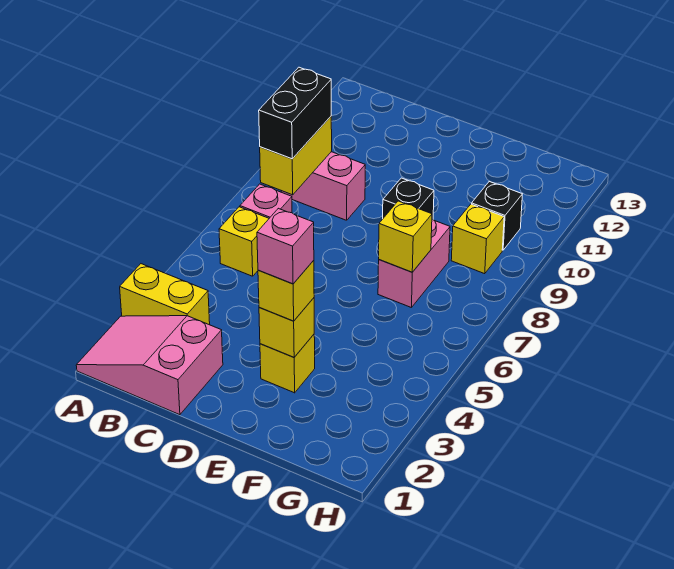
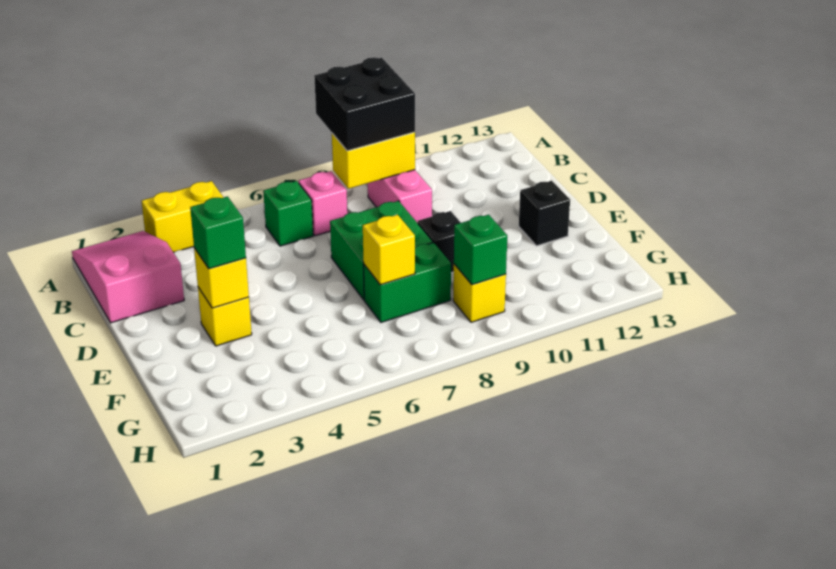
yellow brick A3:B3 level 1 -> yellow brick A3:A4 level 1
yellow brick B6 level 1 -> green brick B6 level 1
black brick B8:B9 level 3 -> black brick A8:B9 level 3
none -> green brick D7:E8 level 1
yellow brick E3 level 3 -> green brick E3 level 3
pink brick E3 level 4 -> none
pink brick F7:F8 level 1 -> green brick F7:F8 level 1
none -> green brick G9 level 2
black brick G10 level 1 -> black brick E12 level 1

